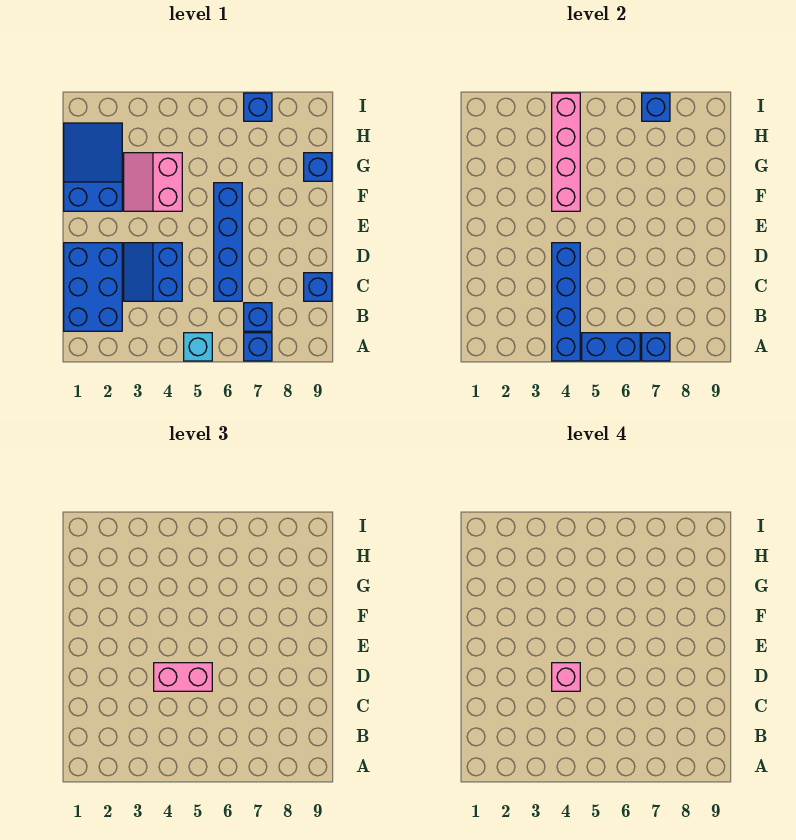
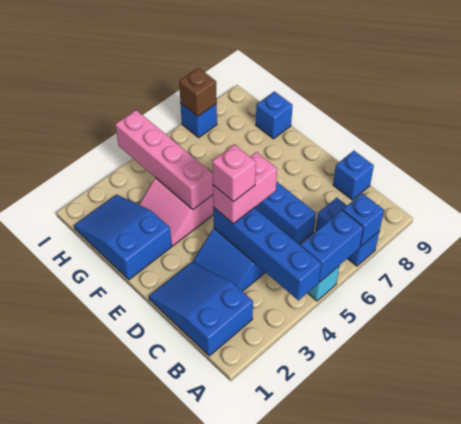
blue brick B1:D2 level 1 -> blue slope B1:D2 level 1 top B
blue brick I7 level 2 -> brown brick I7 level 2

